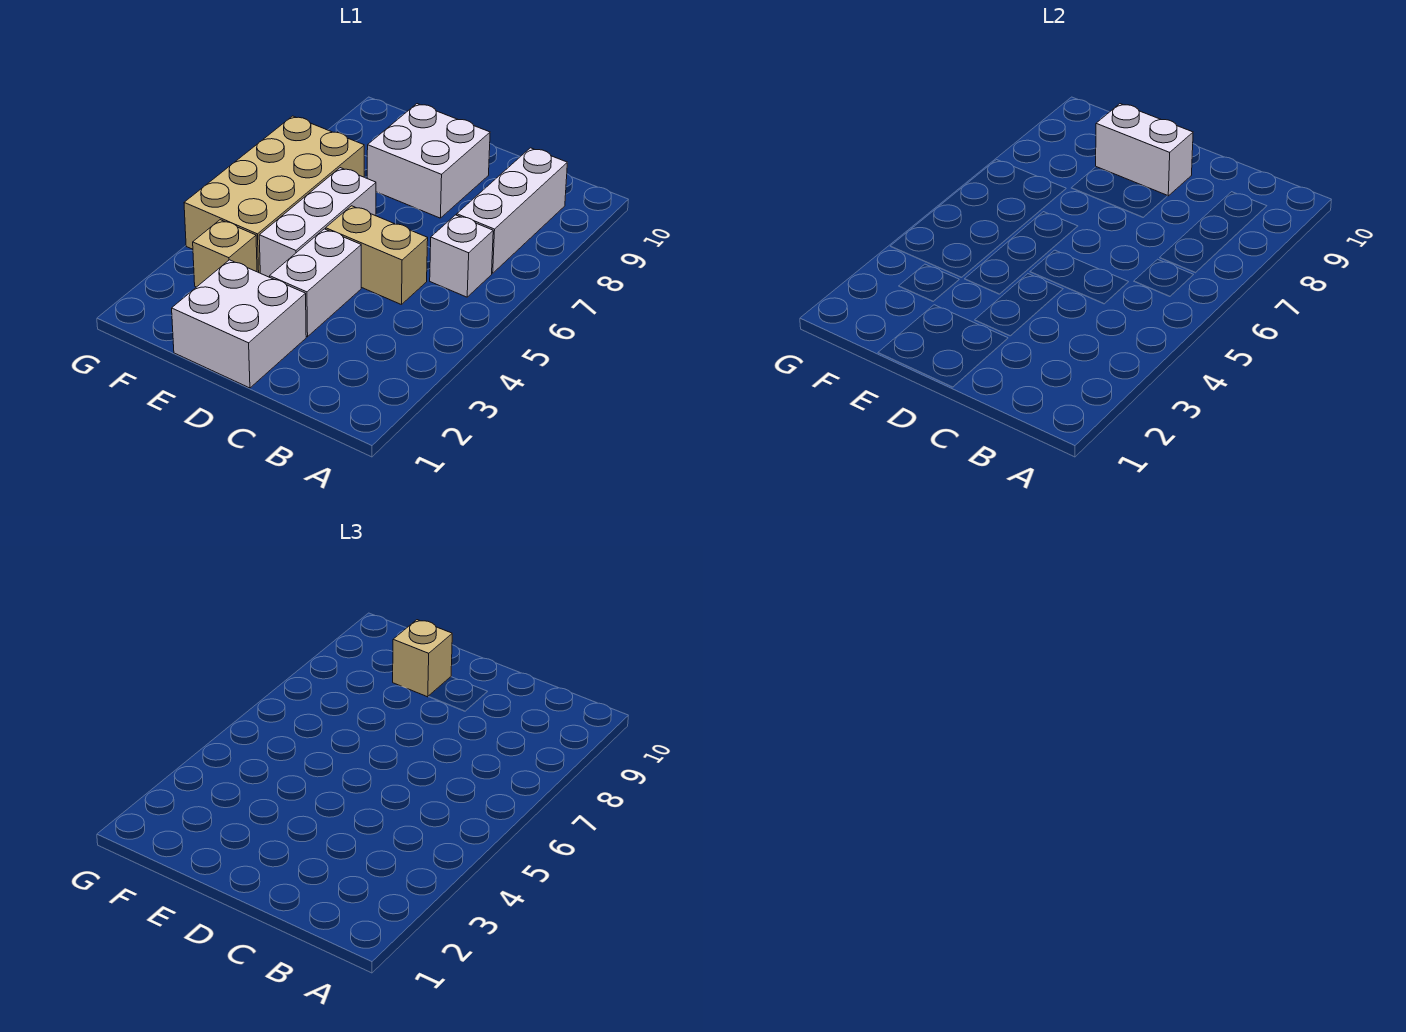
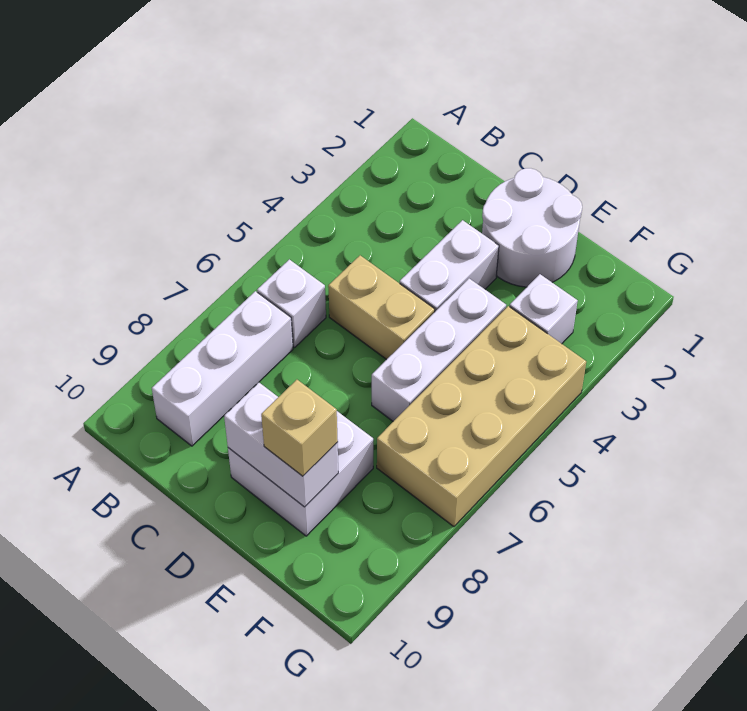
white brick D1:E2 level 1 -> white round brick D1:E2 level 1
tan brick F3 level 1 -> white brick F3 level 1

